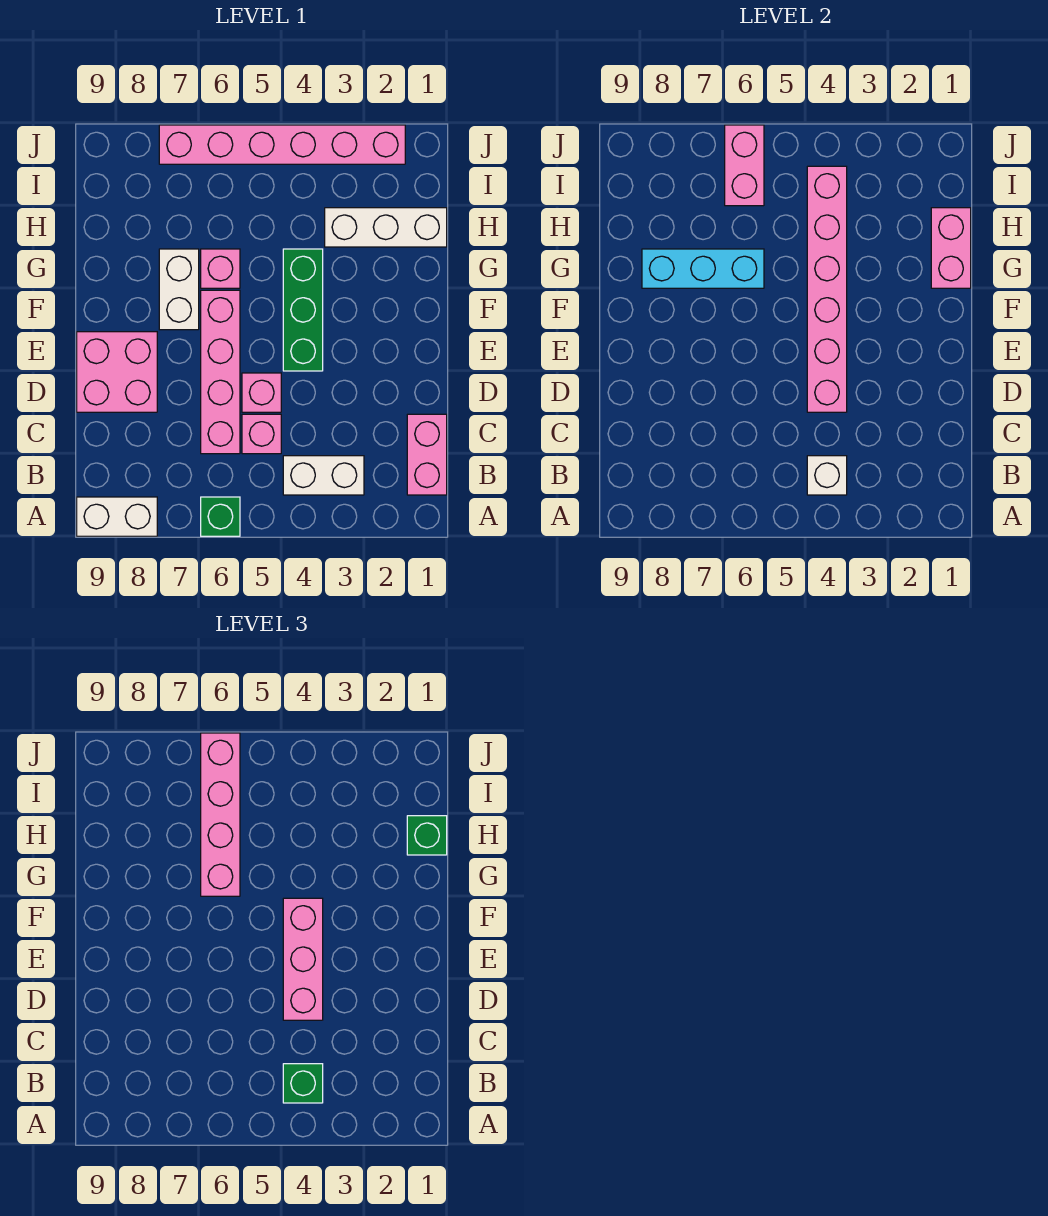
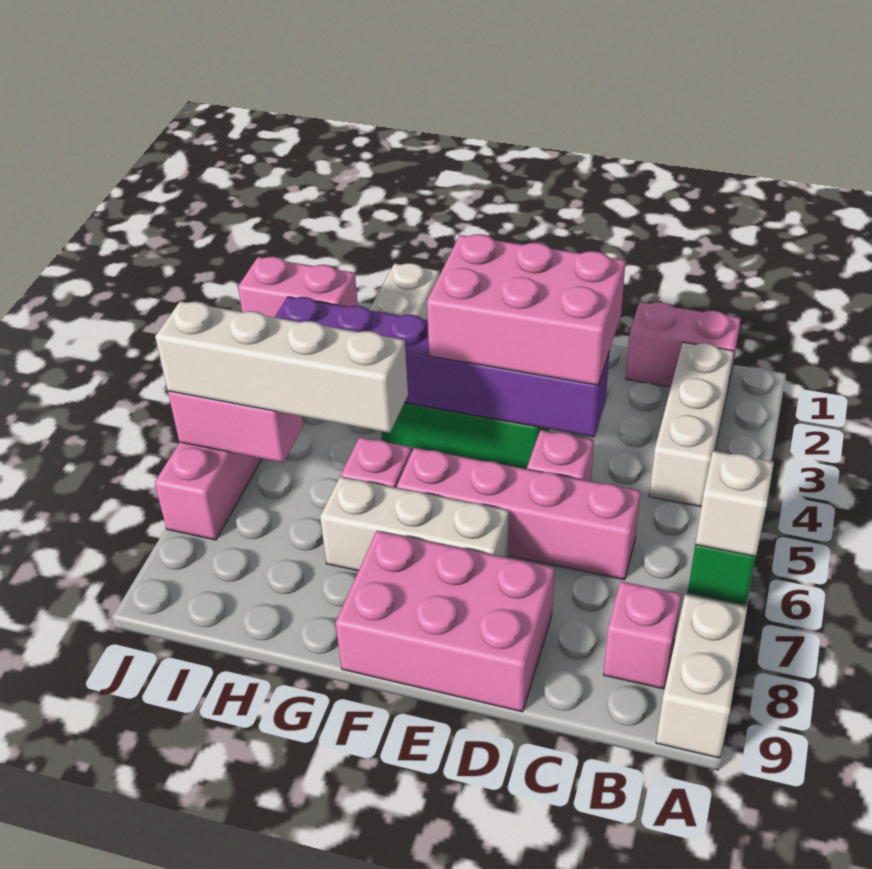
white brick B3:B4 level 1 -> white brick B2:B4 level 1
white brick B4 level 2 -> white brick A6 level 2
green brick B4 level 3 -> none
pink brick C5 level 1 -> pink brick B8 level 1
pink brick D4:I4 level 2 -> purple brick D4:I4 level 2
pink brick D4:F4 level 3 -> pink brick D3:F4 level 3
pink brick D8:E9 level 1 -> pink brick D8:F9 level 1
white brick F7:G7 level 1 -> white brick E7:G7 level 1
pink brick G1:H1 level 2 -> pink brick I3:J3 level 2
cyan brick G6:G8 level 2 -> none
pink brick G6:J6 level 3 -> white brick G6:J6 level 3
green brick H1 level 3 -> none

